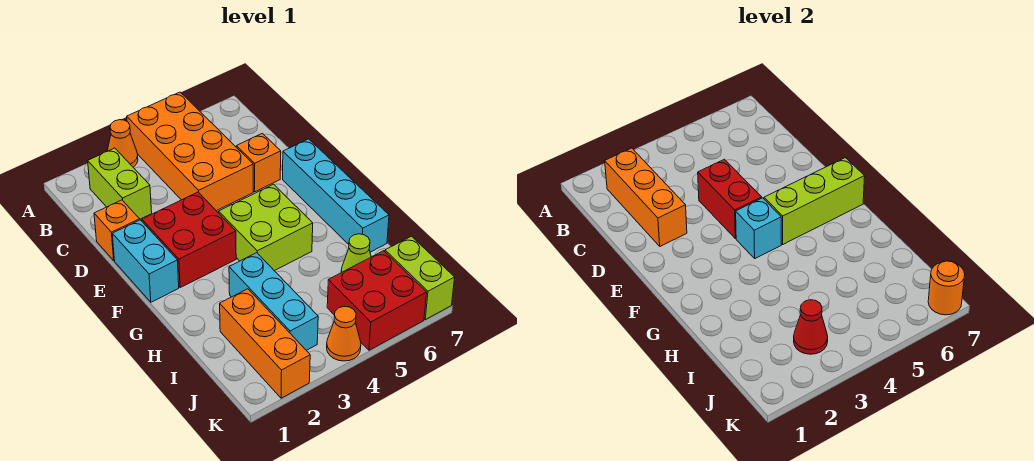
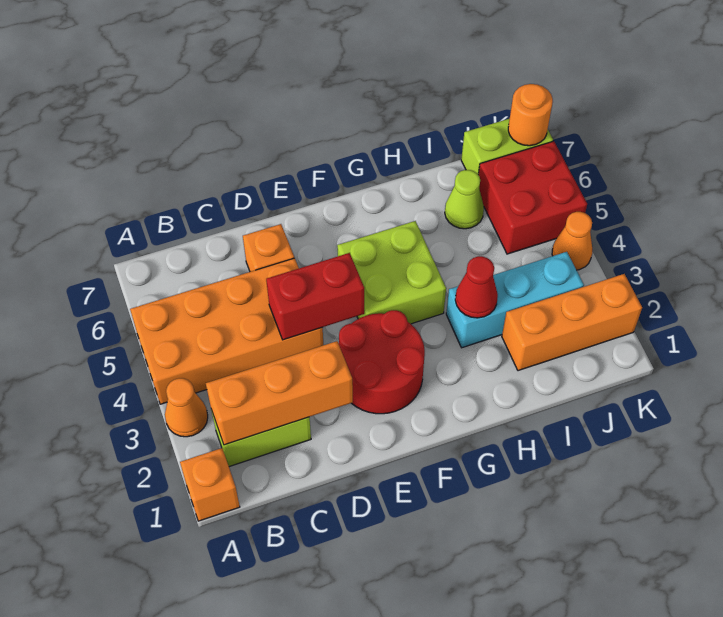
orange brick D1 level 1 -> orange brick A1 level 1
cyan brick E1:F1 level 1 -> none
red brick E2:F3 level 1 -> red round brick E2:F3 level 1
cyan brick E7:H7 level 1 -> none
cyan brick F4 level 2 -> none
lime brick F5:F7 level 2 -> none
red cone J3 level 2 -> red cone H3 level 2

